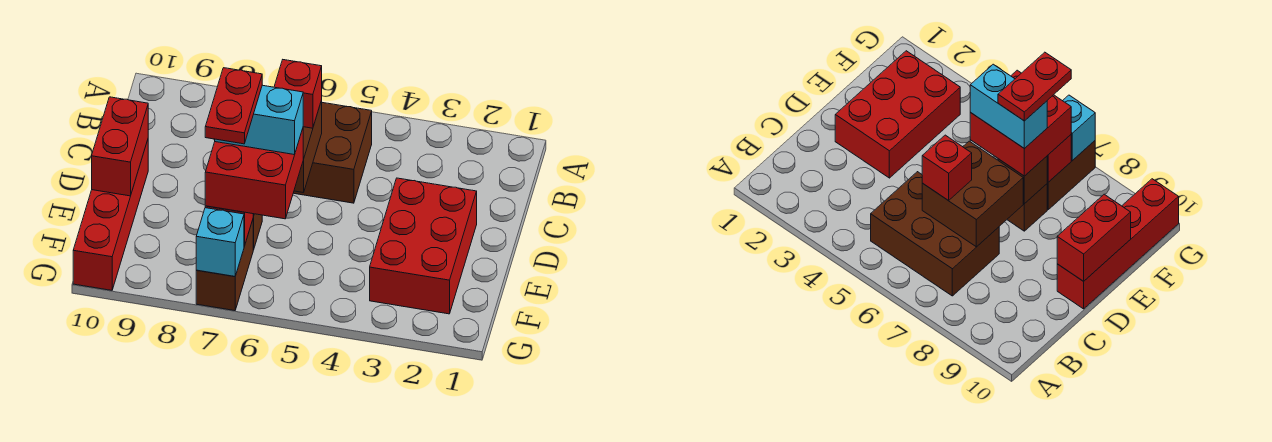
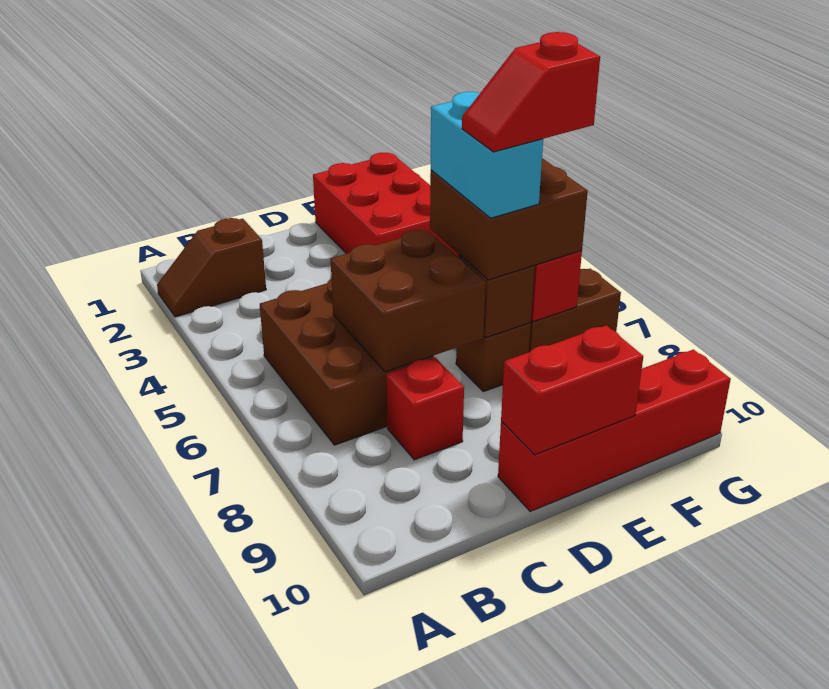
none -> brown slope A2:B2 level 1 top B
red brick C6 level 3 -> red brick C8 level 1
red brick D2:F3 level 1 -> red brick E1:F3 level 1
red brick E6:F7 level 3 -> brown brick E6:F7 level 3
red plate E7:F7 level 5 -> red slope E7:F7 level 5 top F
cyan brick G7 level 2 -> none

